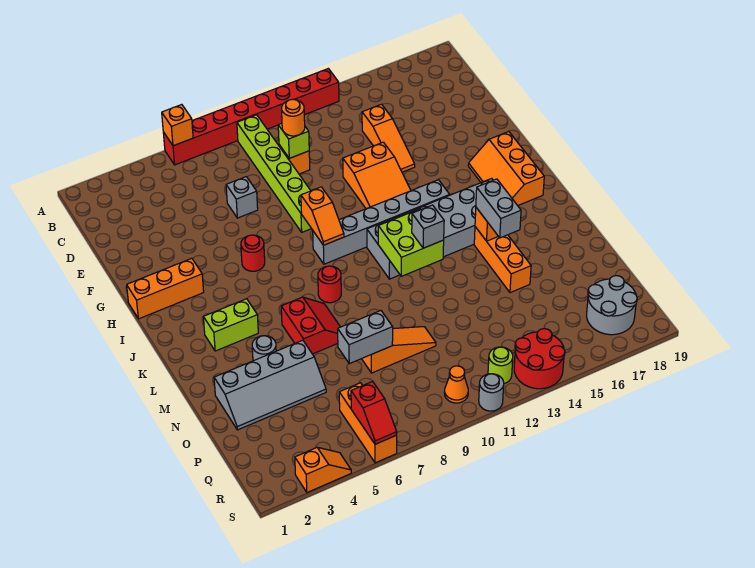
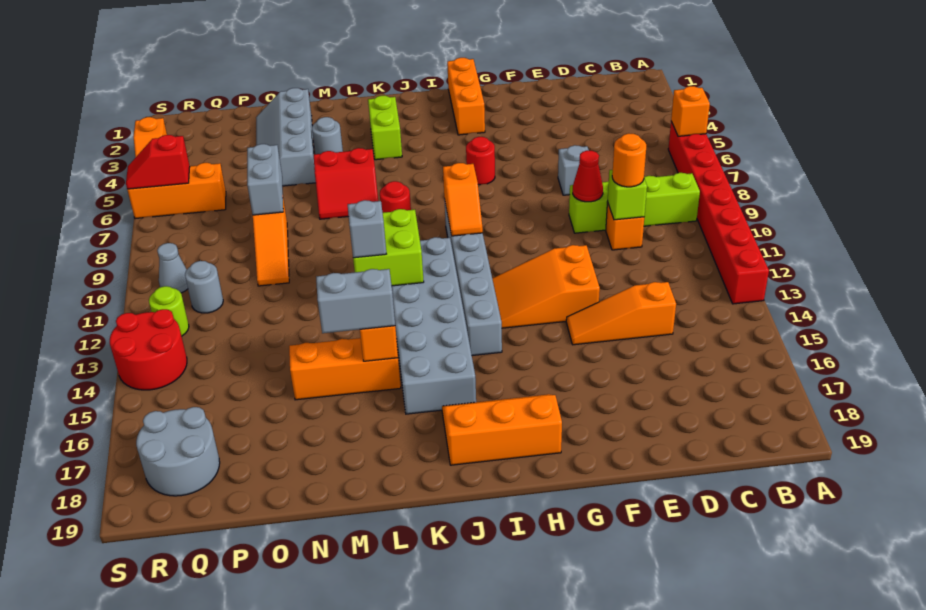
lime brick B9:G9 level 1 -> lime brick B9:E9 level 1
none -> red cone E9 level 2
orange slope H9:I9 level 2 top H -> orange slope I9:I10 level 2 top 9
orange cone R10 level 1 -> grey cone R10 level 1
grey round brick S11 level 1 -> grey round brick Q11 level 1

